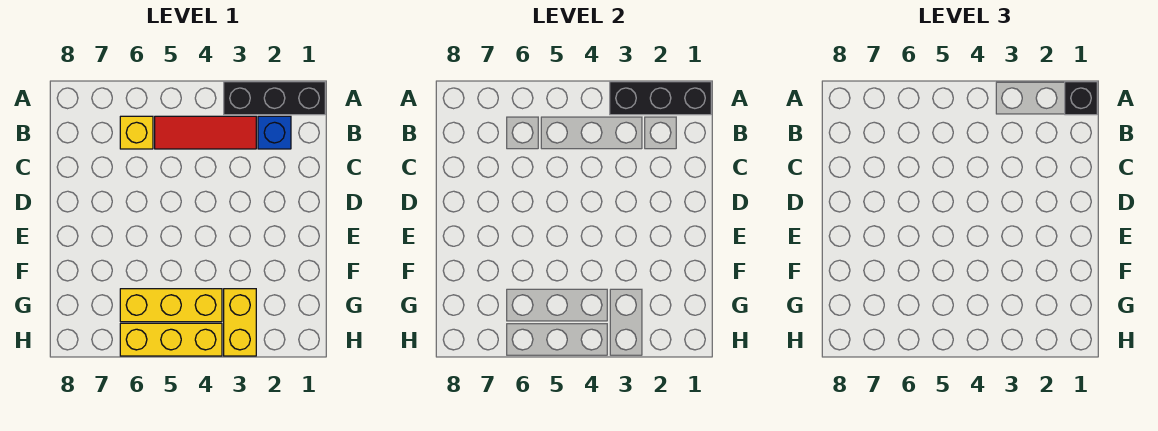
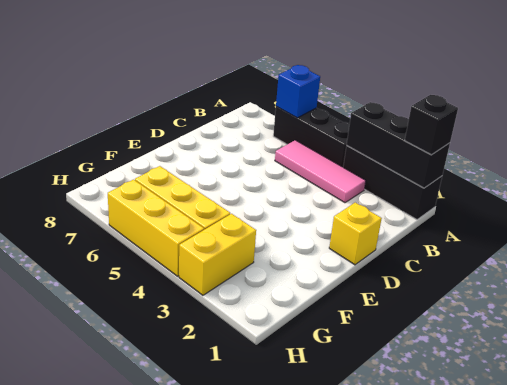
none -> black brick A4:A6 level 1
blue brick B2 level 1 -> blue brick A6 level 2
red tile B3:B5 level 1 -> pink tile B3:B5 level 1
yellow brick B6 level 1 -> yellow brick D1 level 1

